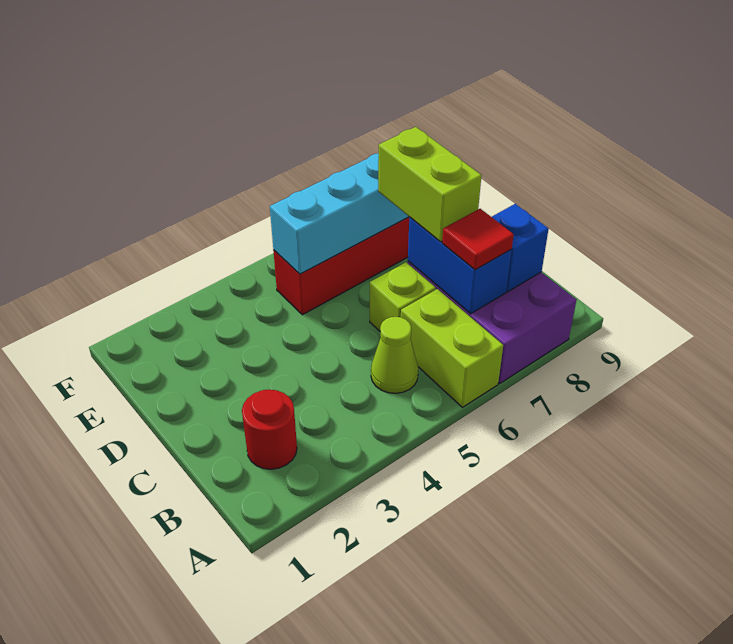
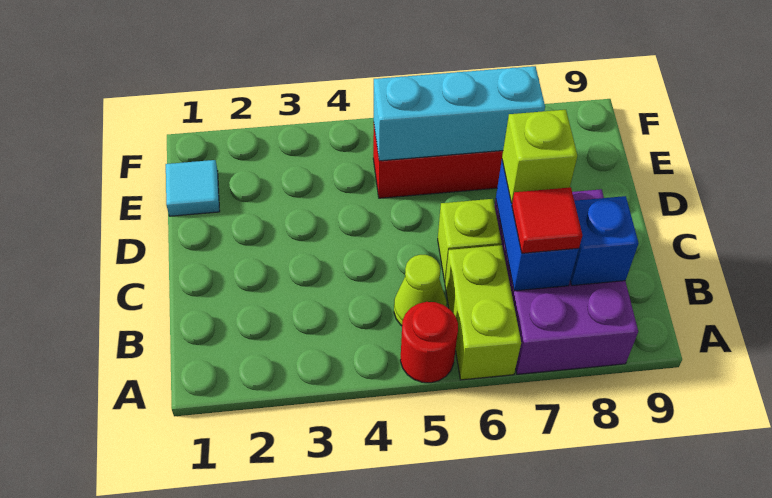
red round brick B2 level 1 -> red round brick A5 level 1
lime brick C7:D7 level 3 -> lime brick C7 level 3
none -> cyan tile E1 level 1

